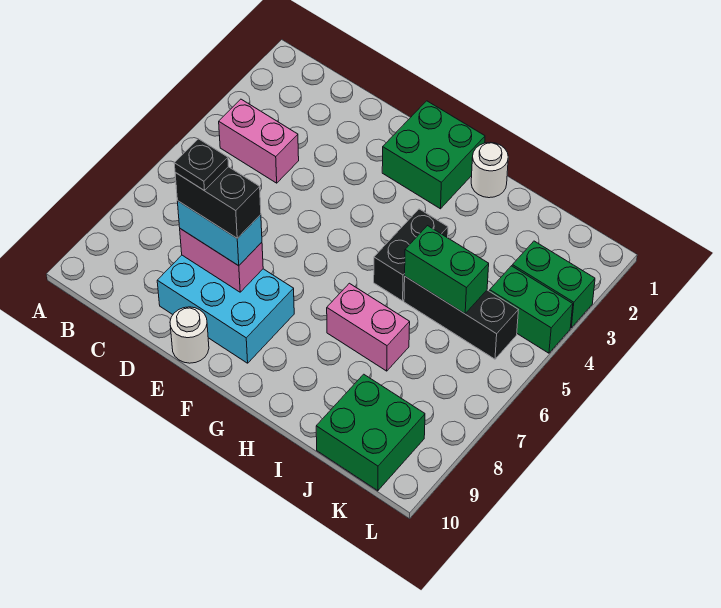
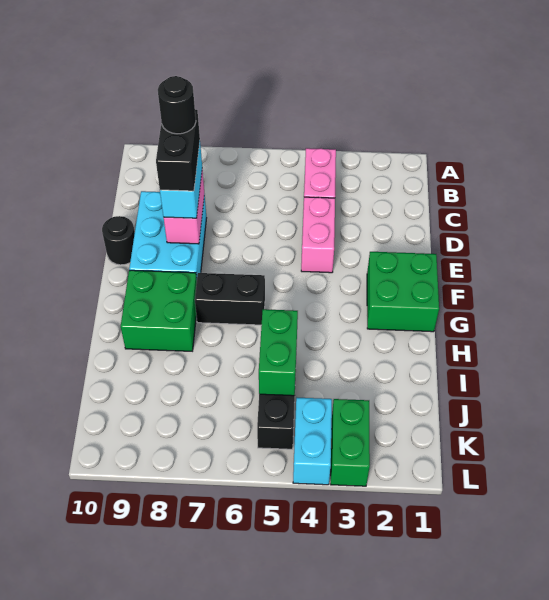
black plate D8 level 5 -> black round brick D8 level 5
white round brick E10 level 1 -> black round brick E10 level 1
white round brick H1 level 1 -> none
black brick H4:H5 level 1 -> black brick G6:G7 level 1
pink brick H7:I7 level 1 -> pink brick D4:E4 level 1
green brick J9:K10 level 1 -> green brick G8:H9 level 1
green brick K4:L4 level 1 -> cyan brick K4:L4 level 1

